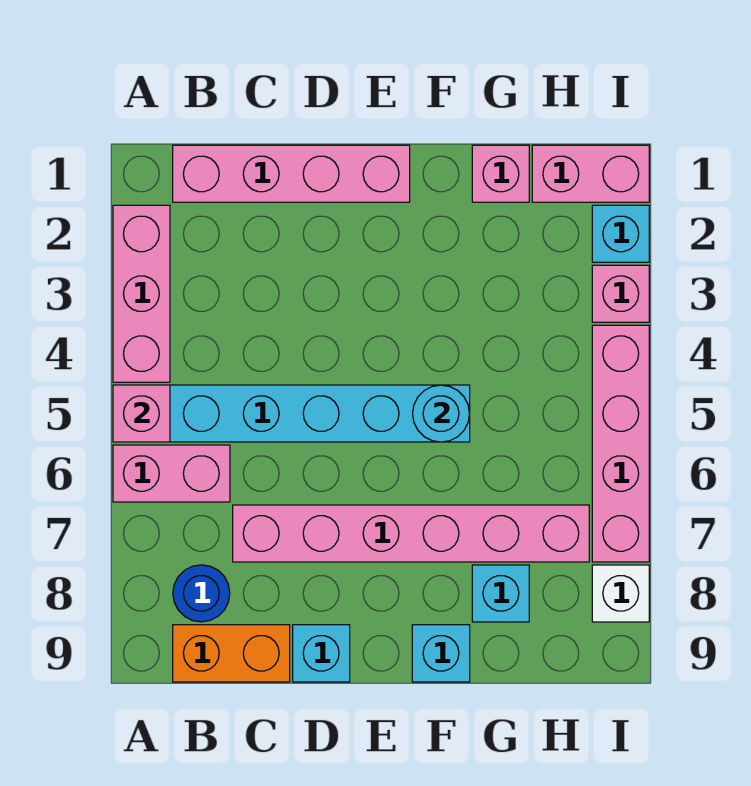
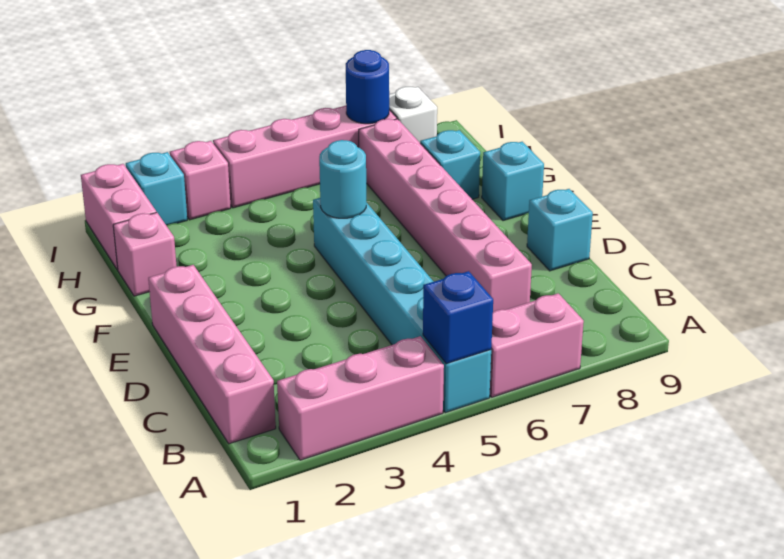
pink brick A5 level 2 -> blue brick A5 level 2
pink brick A6:B6 level 1 -> pink brick A6:A7 level 1
blue round brick B8 level 1 -> blue round brick I7 level 2
orange brick B9:C9 level 1 -> none

